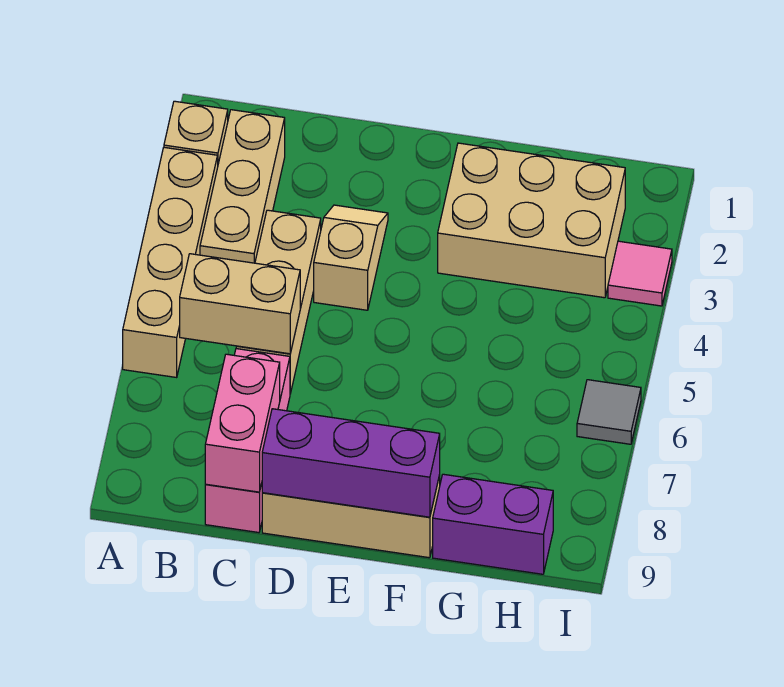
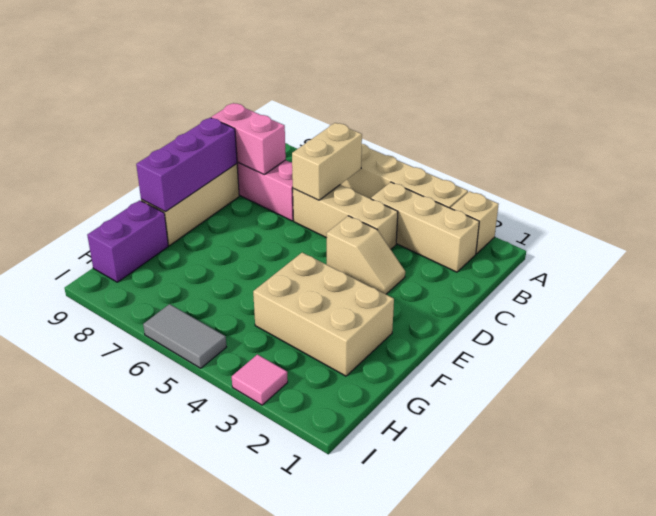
tan brick F2:H3 level 1 -> tan brick F2:G4 level 1
grey tile I6 level 1 -> grey tile I5:I6 level 1

